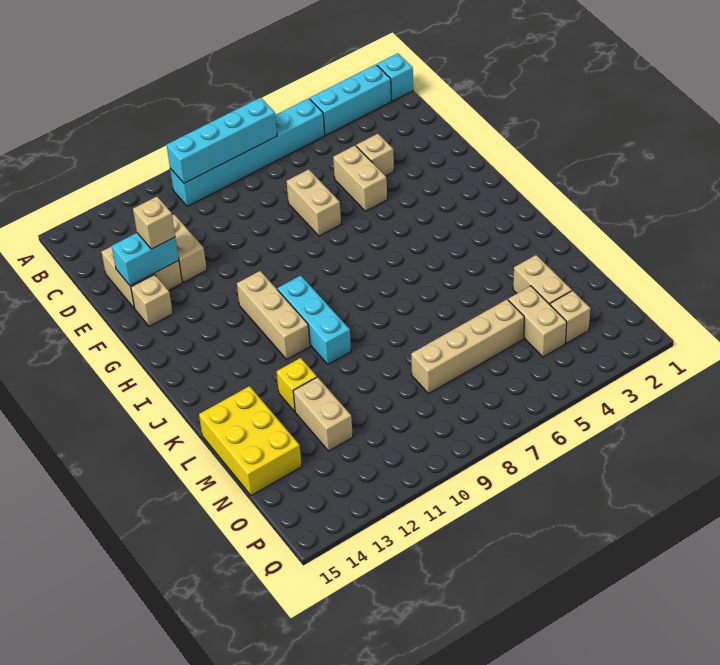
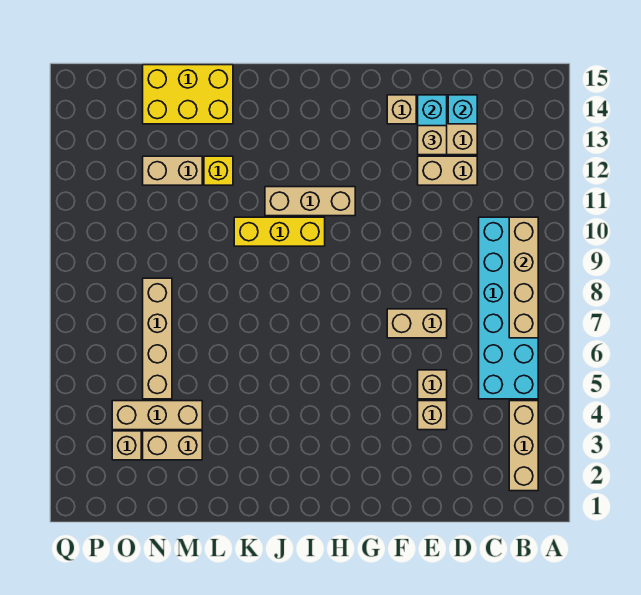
cyan brick B1 level 1 -> cyan brick D14 level 2
cyan brick B2:B4 level 1 -> tan brick B2:B4 level 1
cyan brick B5:B10 level 1 -> cyan brick B5:C10 level 1
cyan brick B7:B10 level 2 -> tan brick B7:B10 level 2
tan brick E5:F5 level 1 -> tan brick E5 level 1
cyan brick I10:K10 level 1 -> yellow brick I10:K10 level 1
tan brick N4:O4 level 1 -> tan brick M4:O4 level 1

